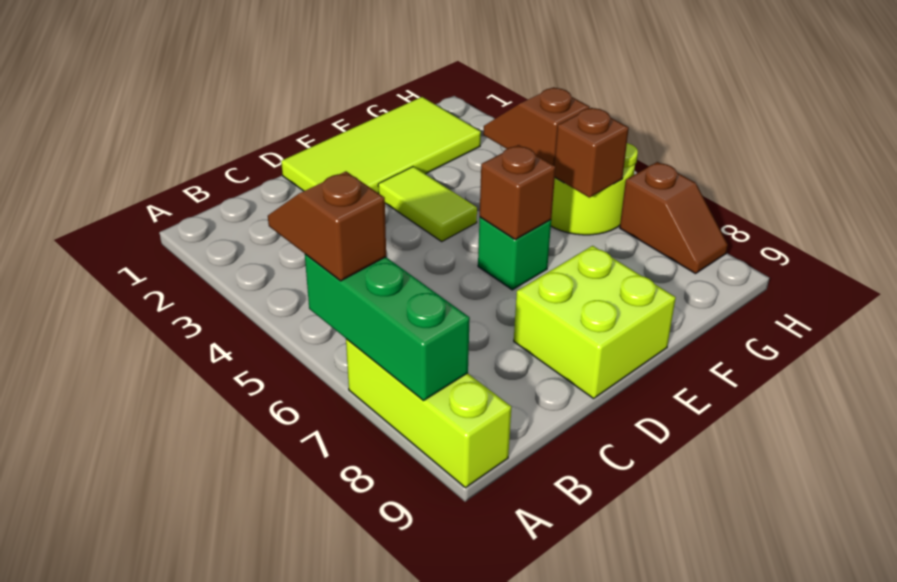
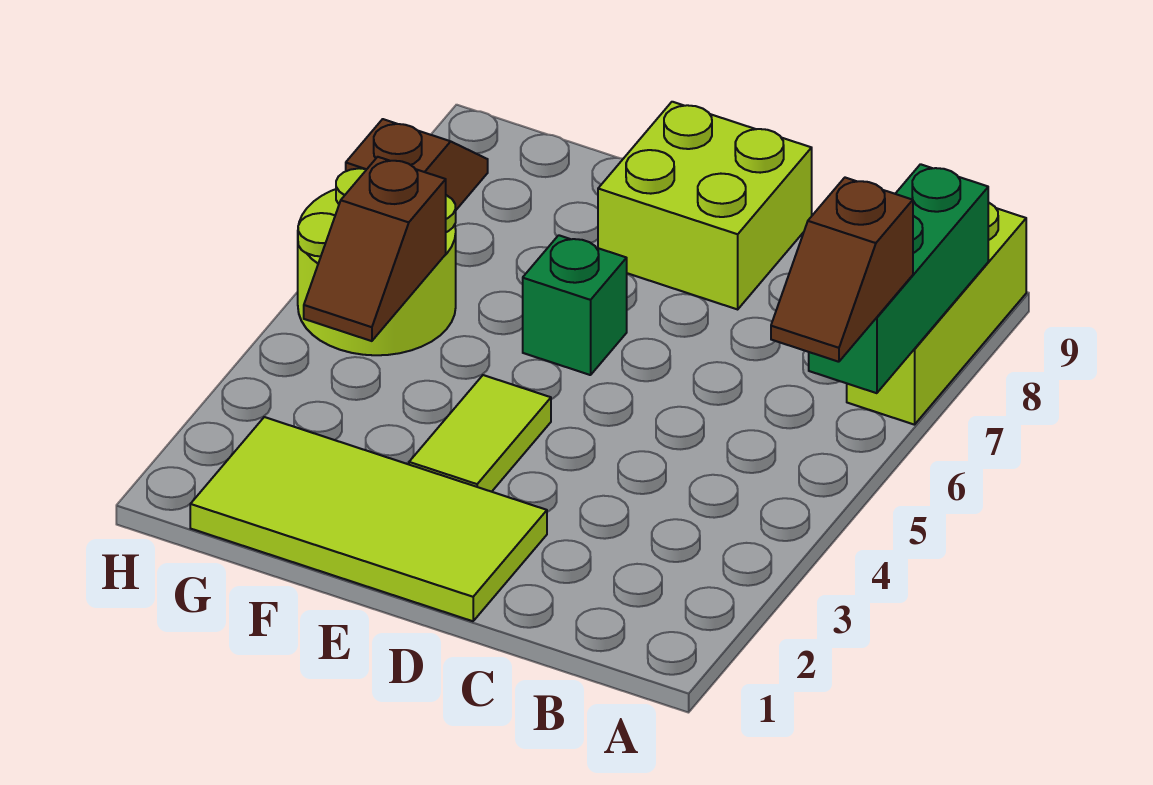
brown brick E6 level 2 -> none
brown brick G6 level 2 -> none

